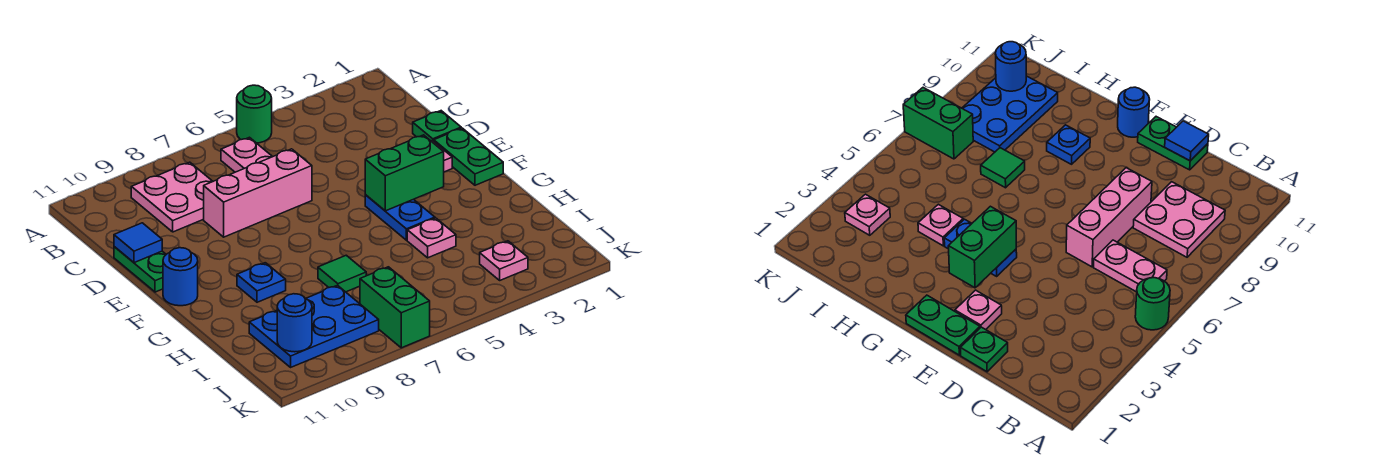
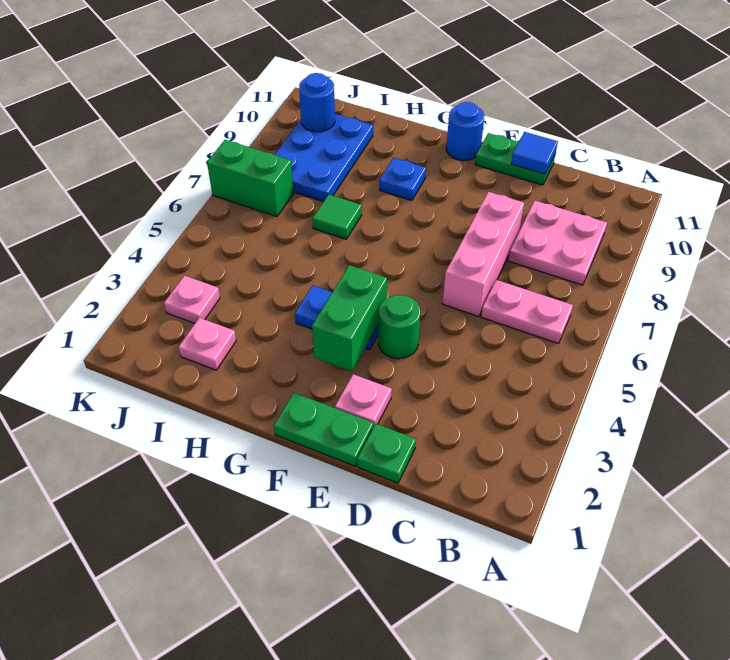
green round brick A5 level 1 -> green round brick E4 level 1
pink plate H4 level 1 -> pink plate I2 level 1

